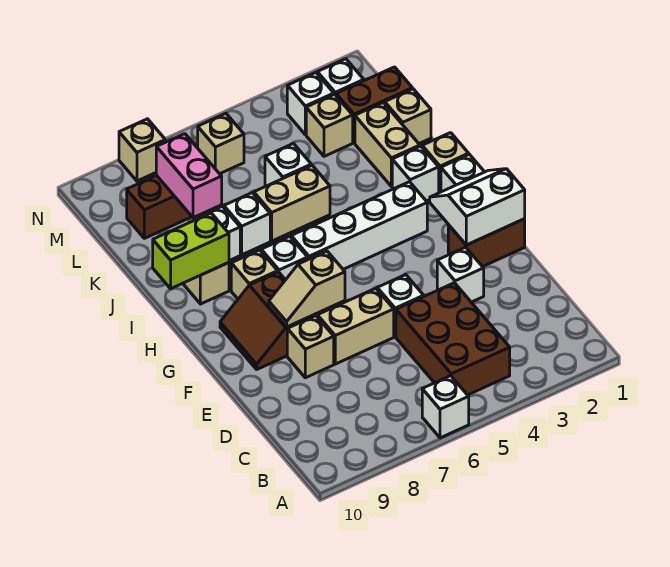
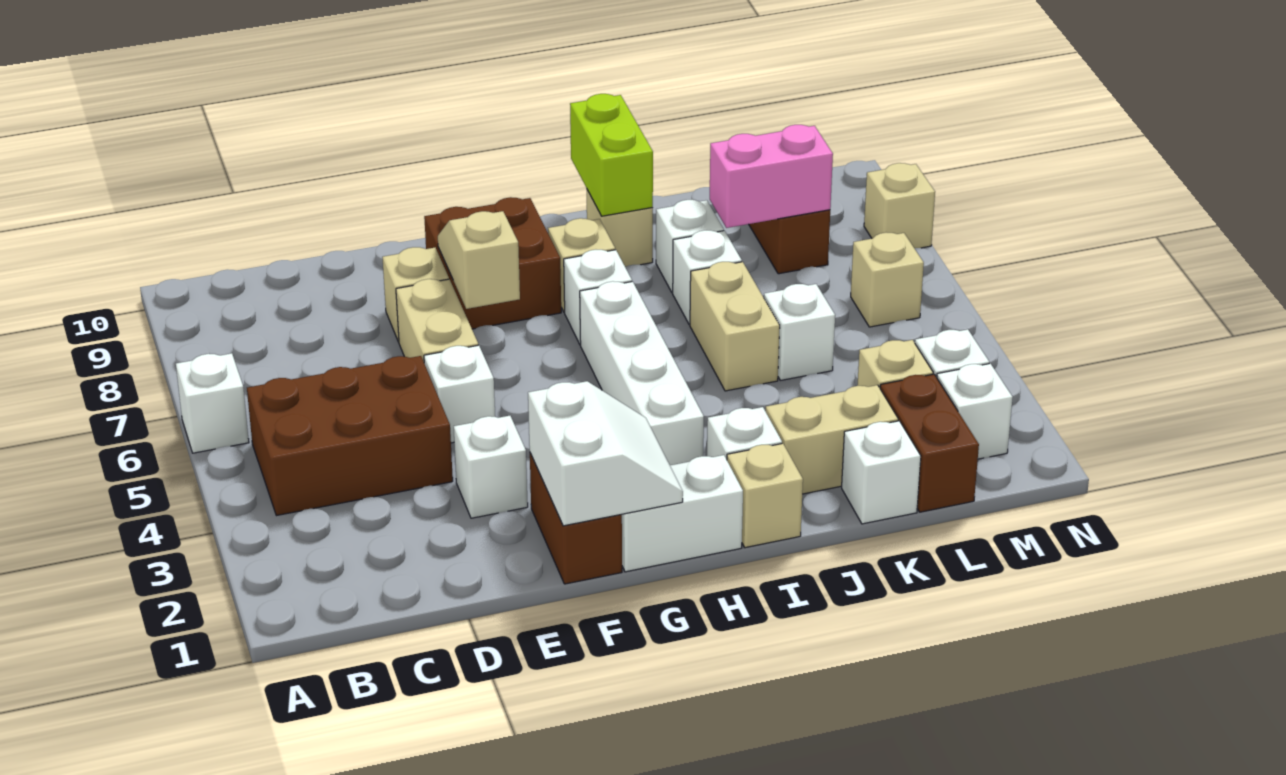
brown slope F8:G9 level 1 top 8 -> brown brick F8:G9 level 1
tan brick K1 level 1 -> white brick K1 level 1

